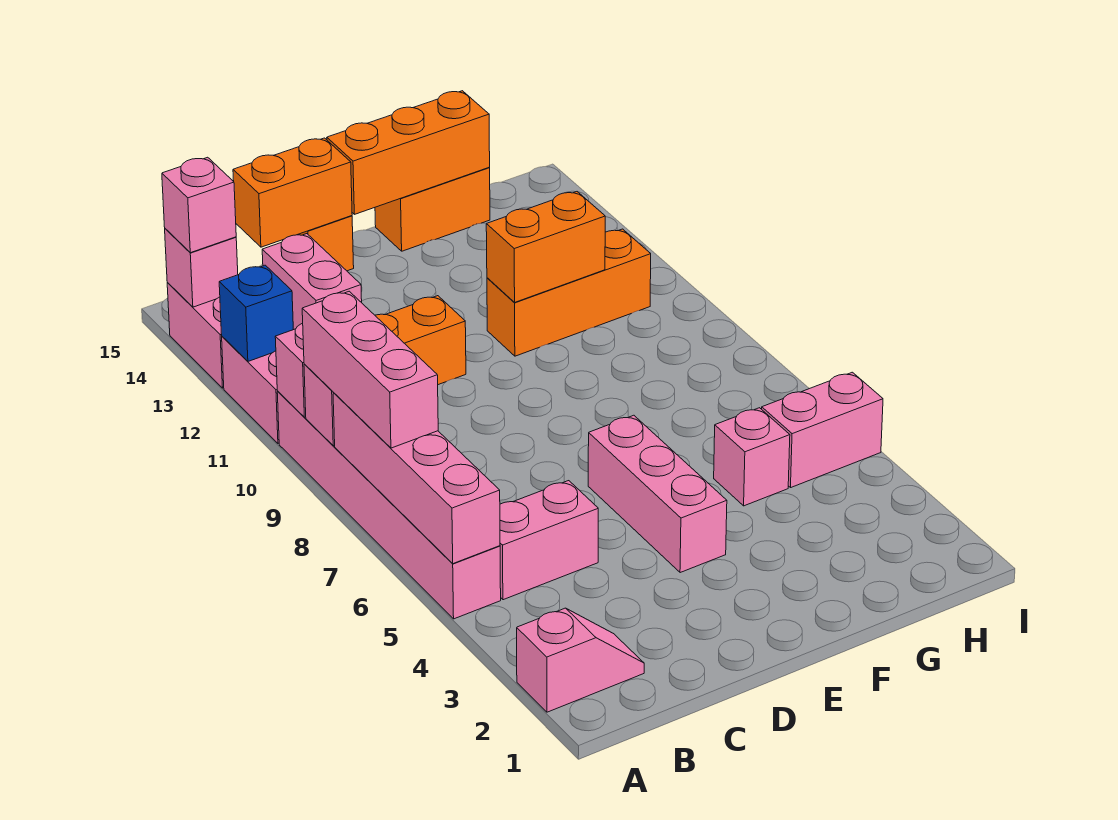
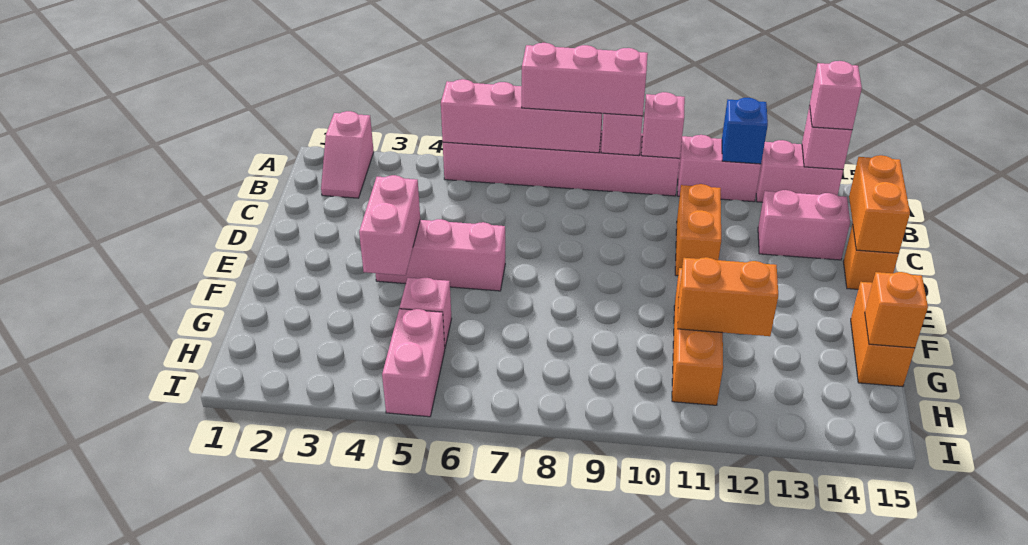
pink brick B5:C5 level 1 -> pink brick E4:F4 level 2
orange brick E15:G15 level 2 -> orange brick G15 level 2
orange brick F11:G11 level 2 -> orange brick G11:G12 level 2

